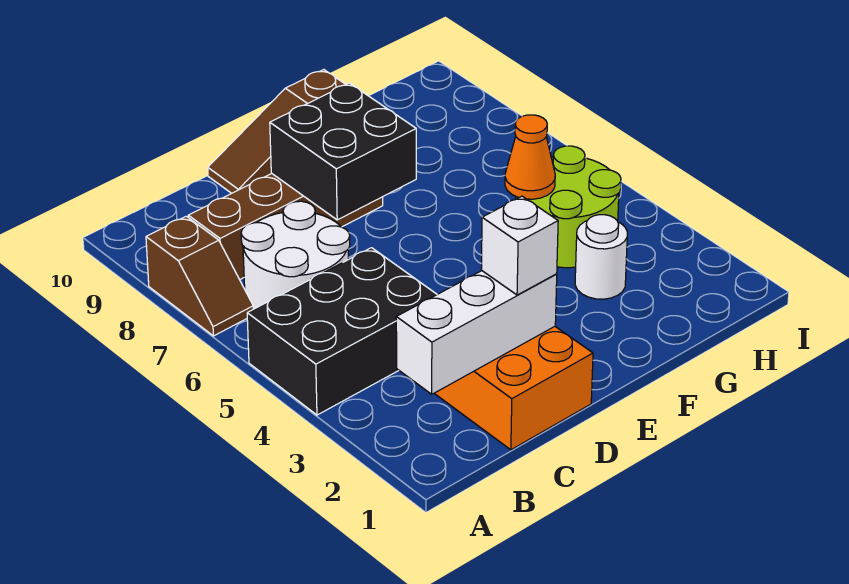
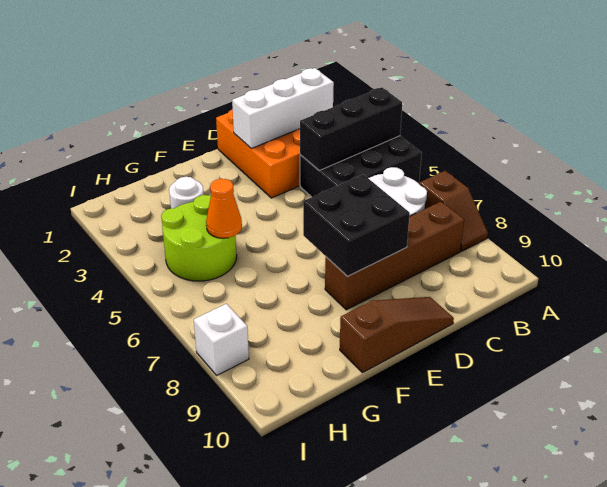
none -> black brick A4:C4 level 2
brown slope A7:A8 level 1 top 8 -> brown slope A7:A8 level 1 top 7
white brick D2 level 3 -> white brick I8 level 1

